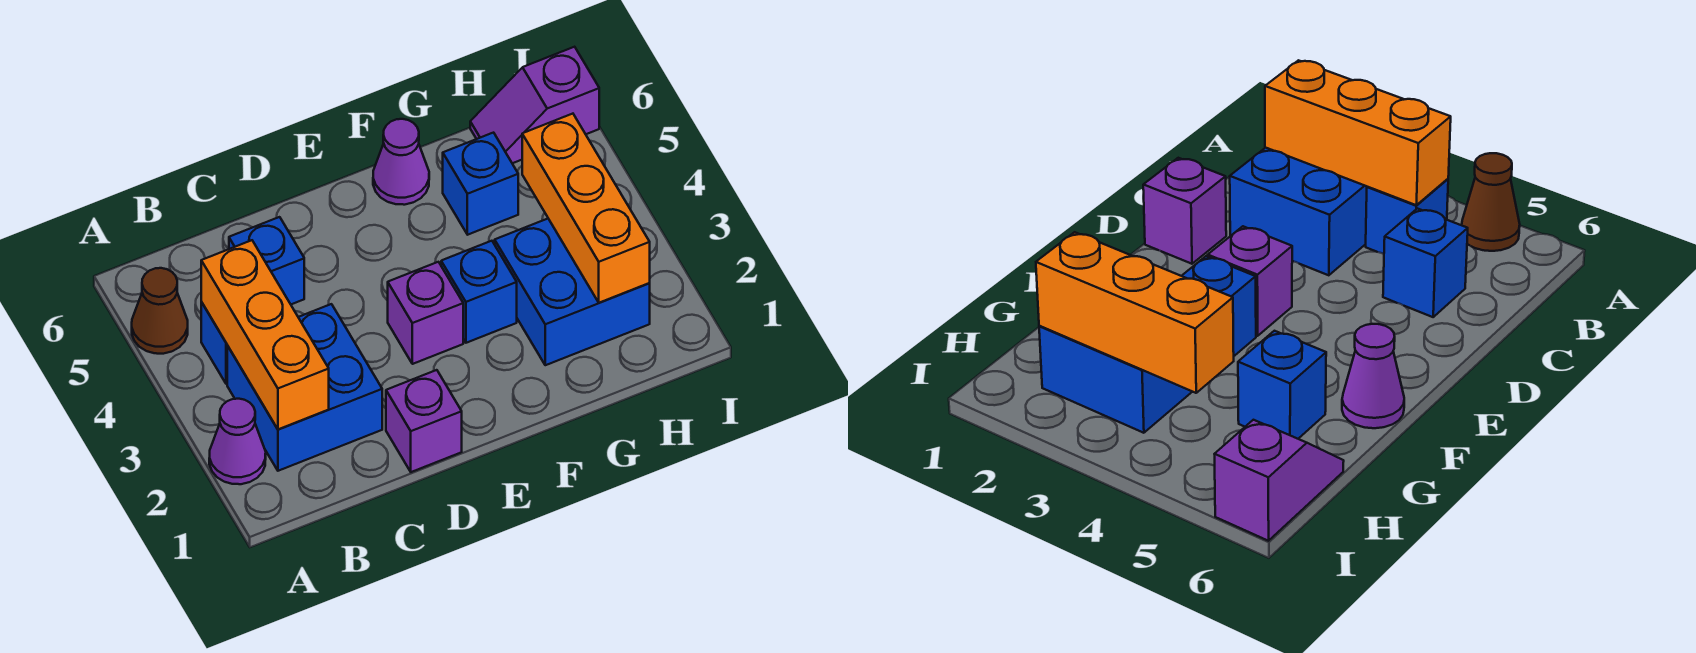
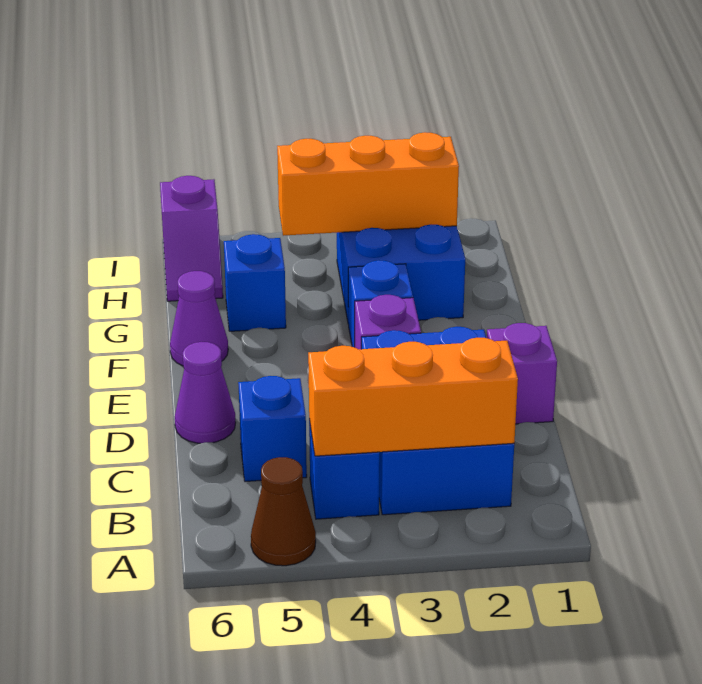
purple cone A2 level 1 -> purple cone D6 level 1
blue brick B2:C3 level 1 -> blue brick B2:D3 level 1

